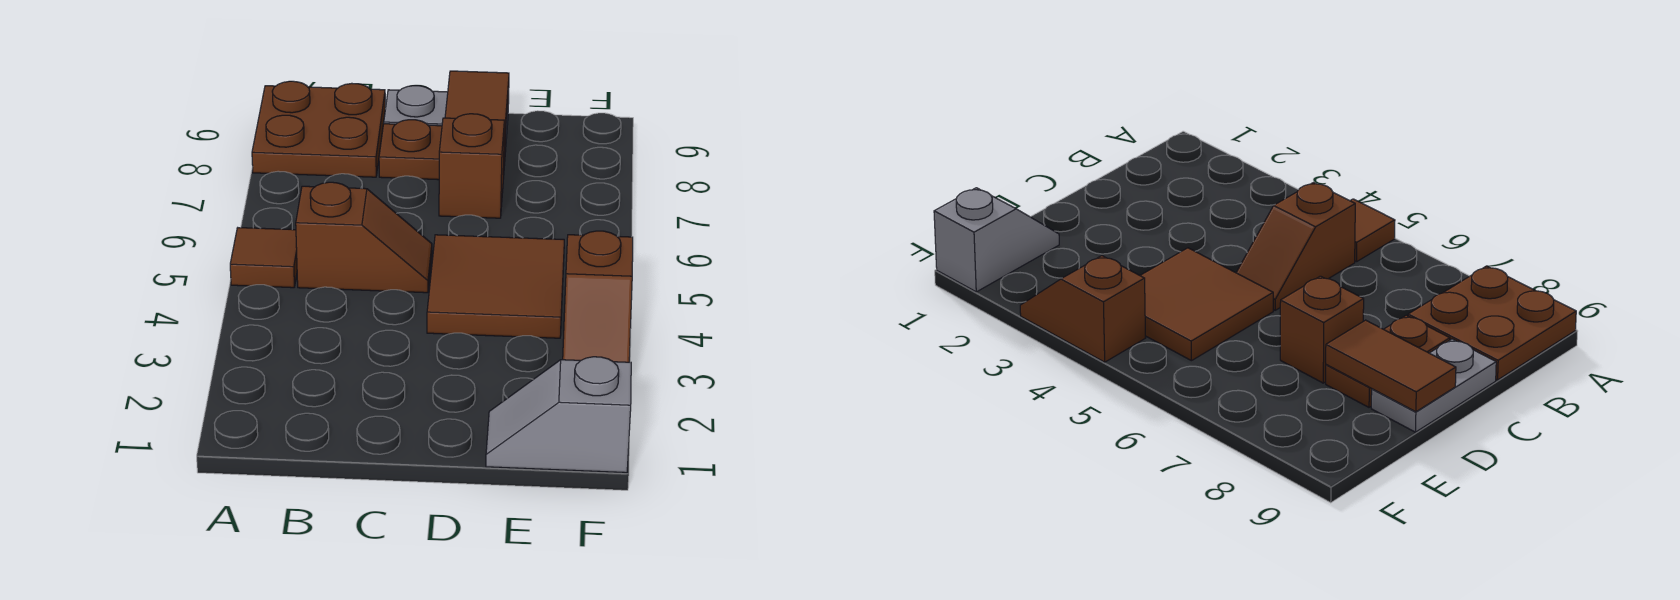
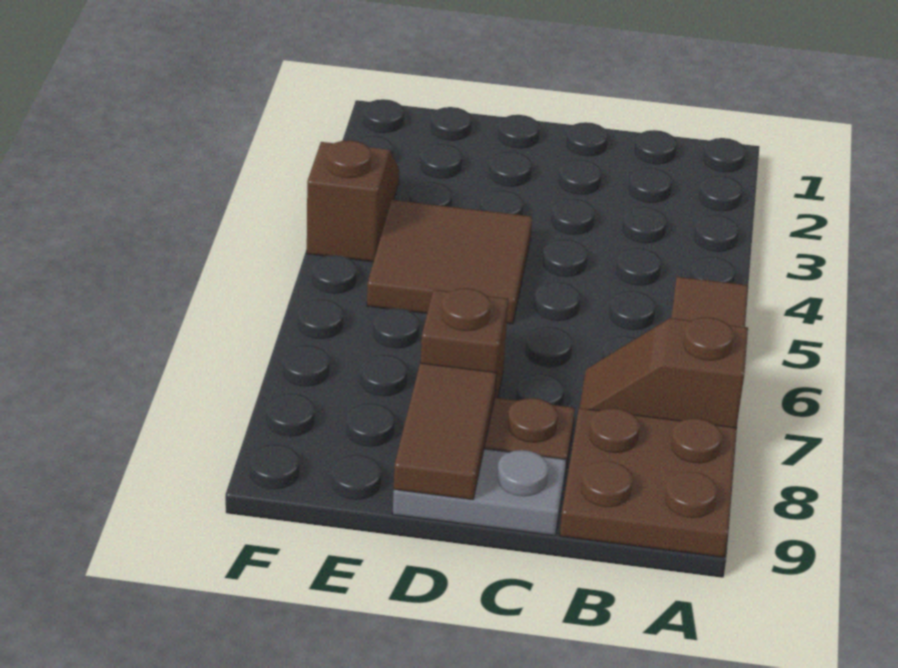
brown slope B5:C5 level 1 top B -> brown slope A7:B7 level 1 top A
grey slope E1:F1 level 1 top F -> none

